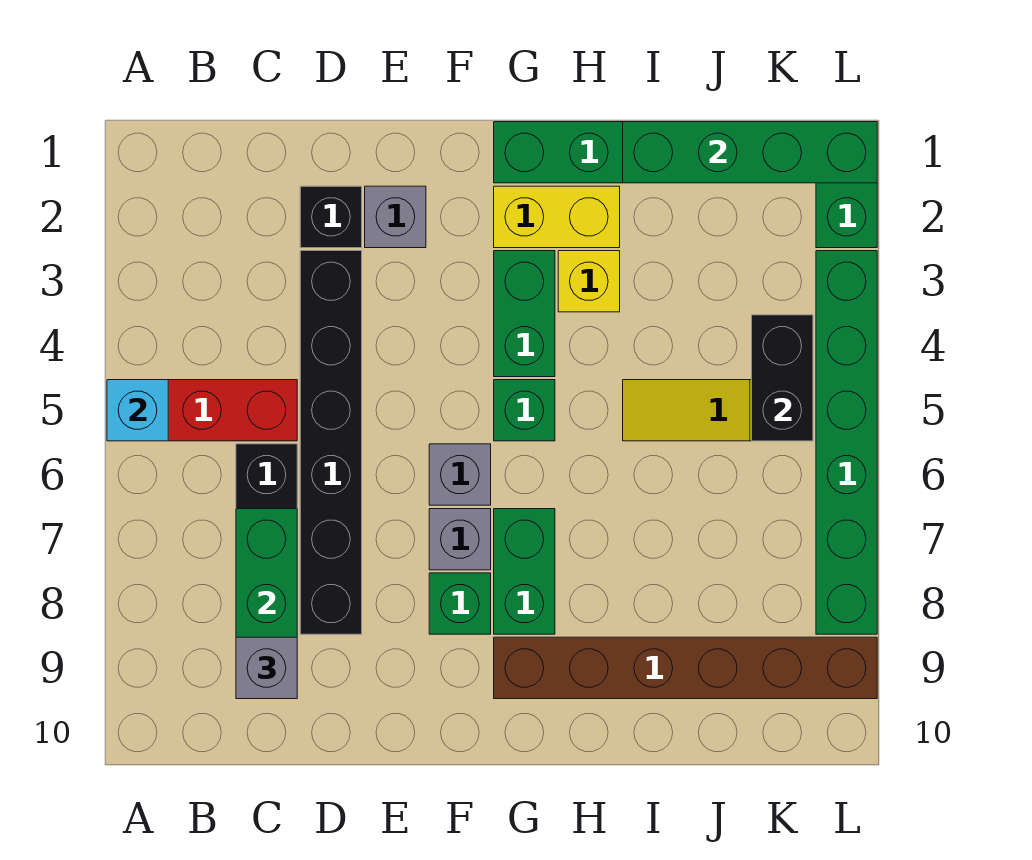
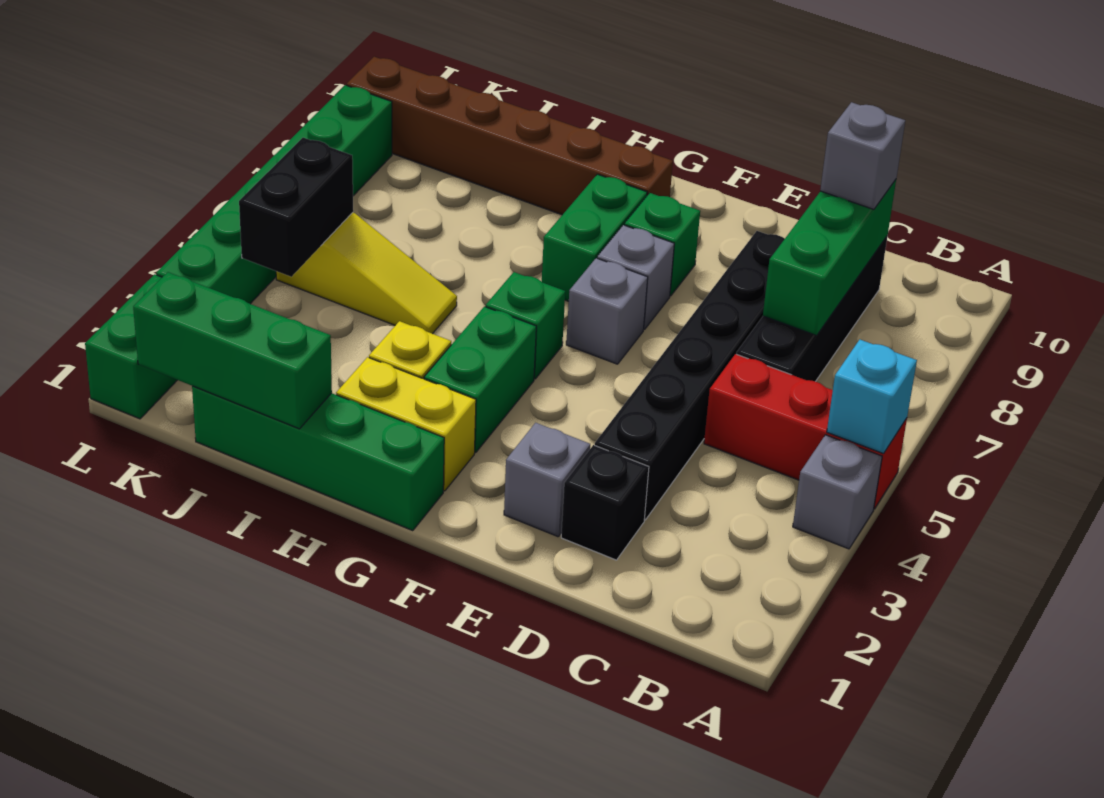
none -> grey brick A4 level 1
green brick I1:L1 level 2 -> green brick I1:K1 level 2

